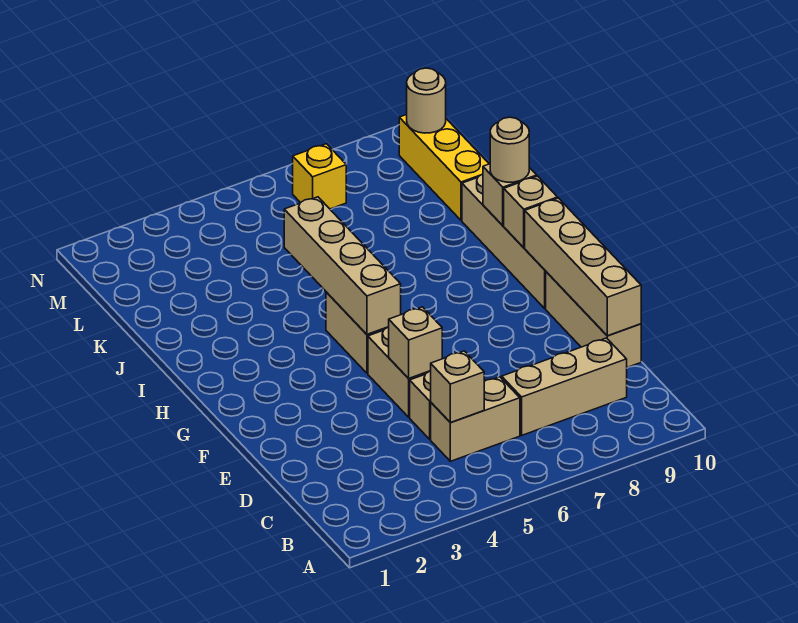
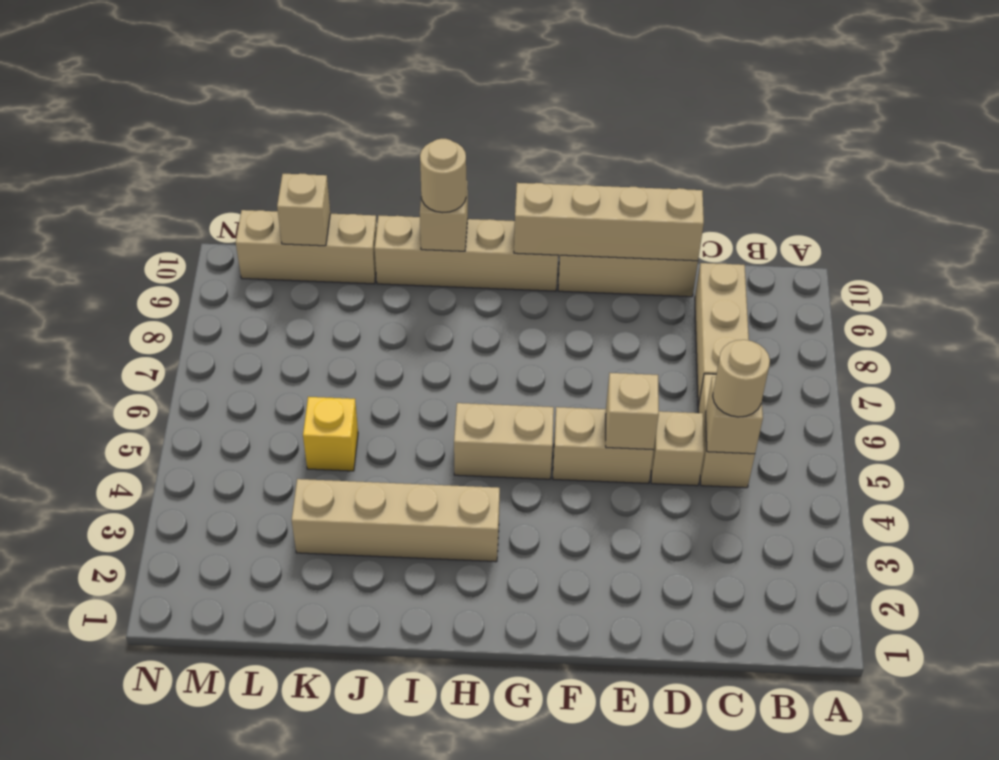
tan brick G5:J5 level 2 -> tan brick H3:K3 level 1
tan brick H10 level 2 -> tan brick L10 level 2
yellow brick K10:M10 level 1 -> tan brick K10:M10 level 1
yellow brick M7 level 1 -> yellow brick K5 level 1
tan round brick M10 level 2 -> tan round brick C5 level 3

